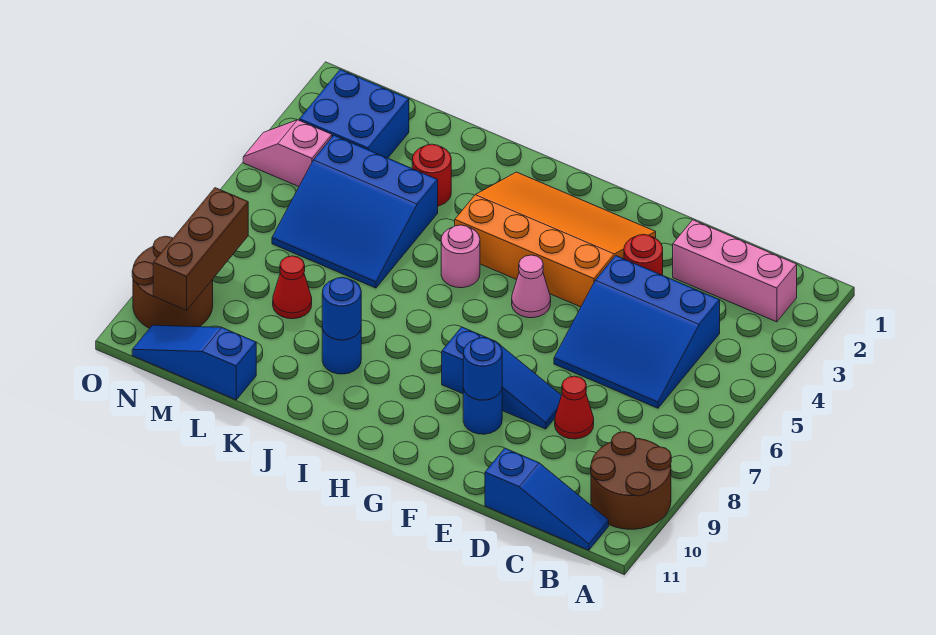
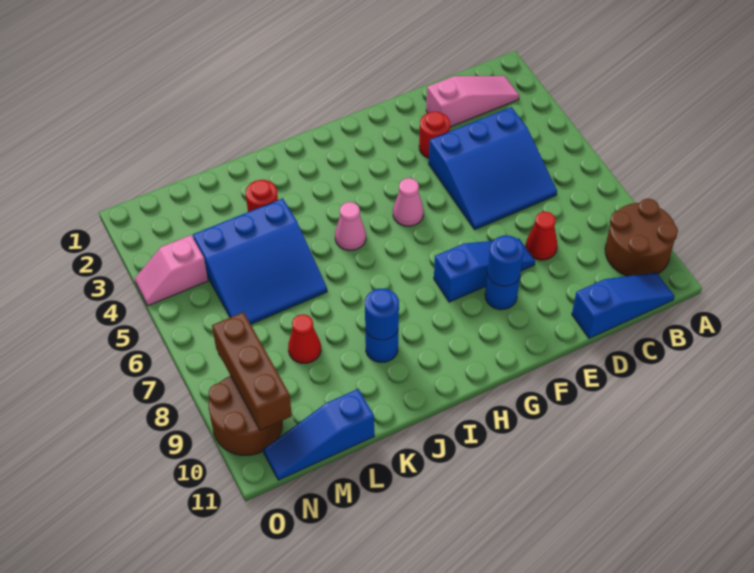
pink brick B2:D2 level 1 -> pink slope B2:D2 level 1 top D
orange slope F2:I4 level 1 top 4 -> none
pink round brick I5 level 1 -> pink cone I5 level 1
blue brick M2:N3 level 1 -> none

